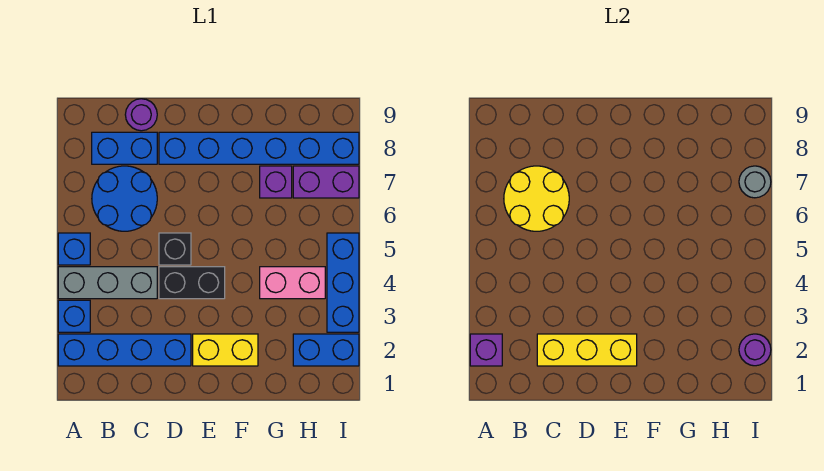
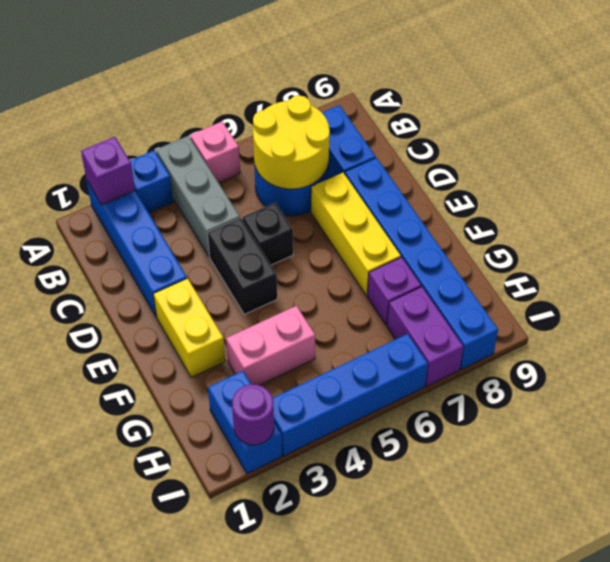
blue brick A5 level 1 -> pink brick A5 level 1
yellow brick C2:E2 level 2 -> yellow brick D7:F7 level 1
purple round brick C9 level 1 -> none
pink brick G4:H4 level 1 -> pink brick G3:G4 level 1
blue brick I3:I5 level 1 -> blue brick I3:I6 level 1
grey round brick I7 level 2 -> none

